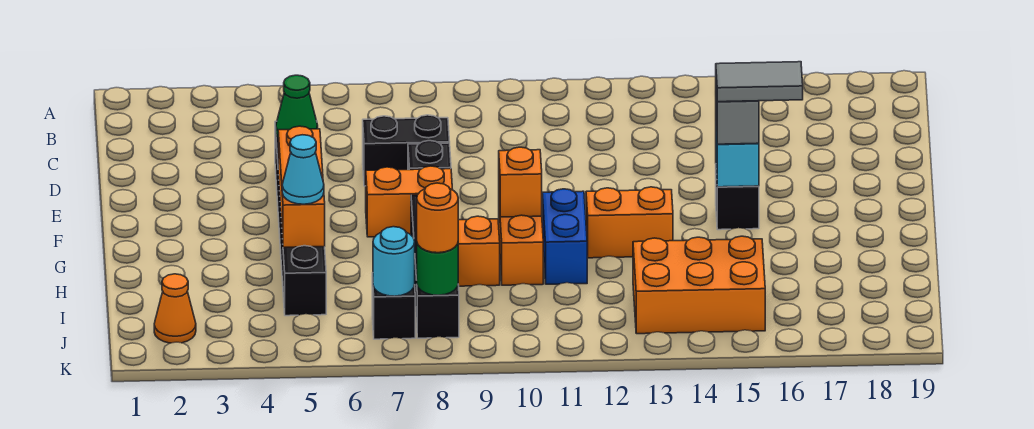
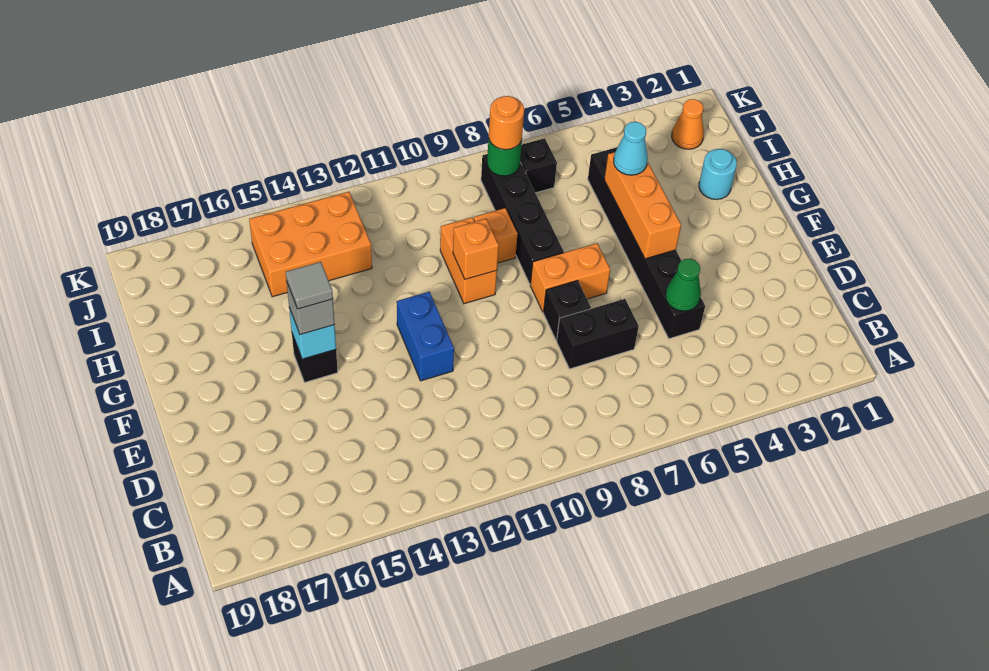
grey tile F15:F16 level 4 -> grey tile F15 level 4
blue brick G11:H11 level 1 -> blue brick E12:F12 level 1
orange brick G12:G13 level 1 -> none
cyan round brick J7 level 2 -> cyan round brick H2 level 1

